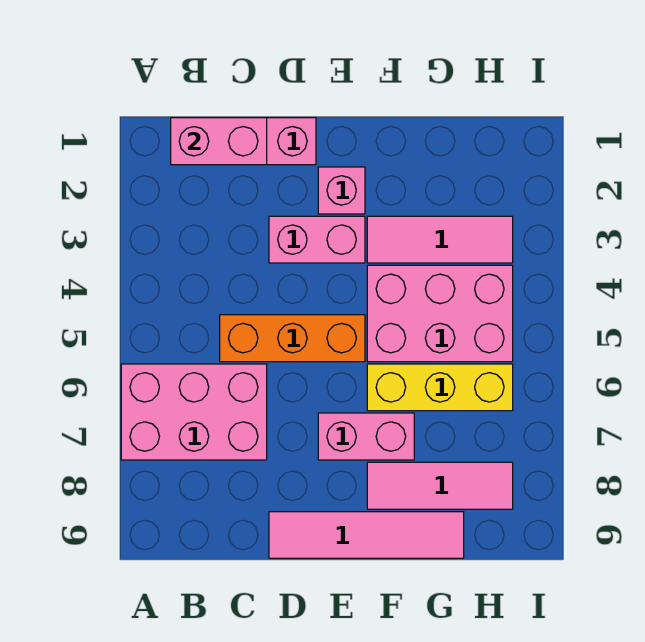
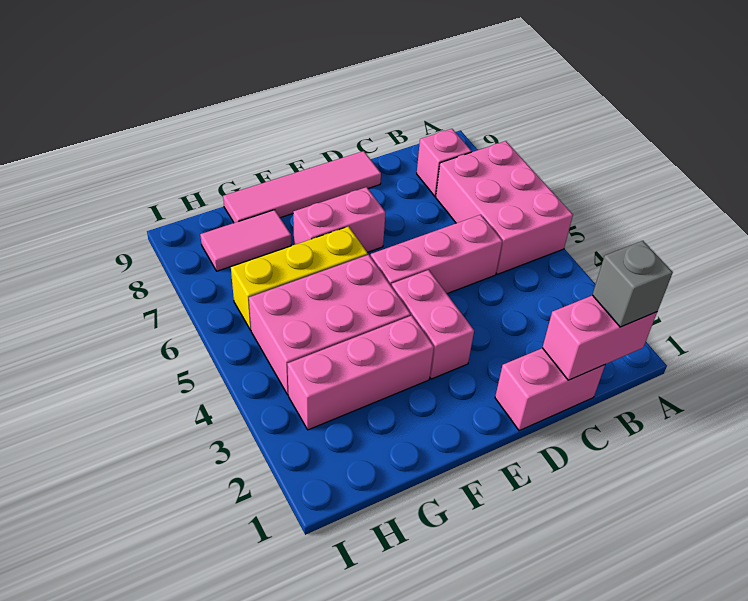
pink brick A6:C7 level 1 -> pink brick A5:B7 level 1
none -> grey brick B1 level 3
orange brick C5:E5 level 1 -> pink brick C5:E5 level 1
pink brick D3:E3 level 1 -> pink brick E3:E4 level 1
pink brick E2 level 1 -> pink brick B8 level 1
pink tile F3:H3 level 1 -> pink brick F3:H3 level 1
pink tile F8:H8 level 1 -> pink tile G8:H8 level 1

